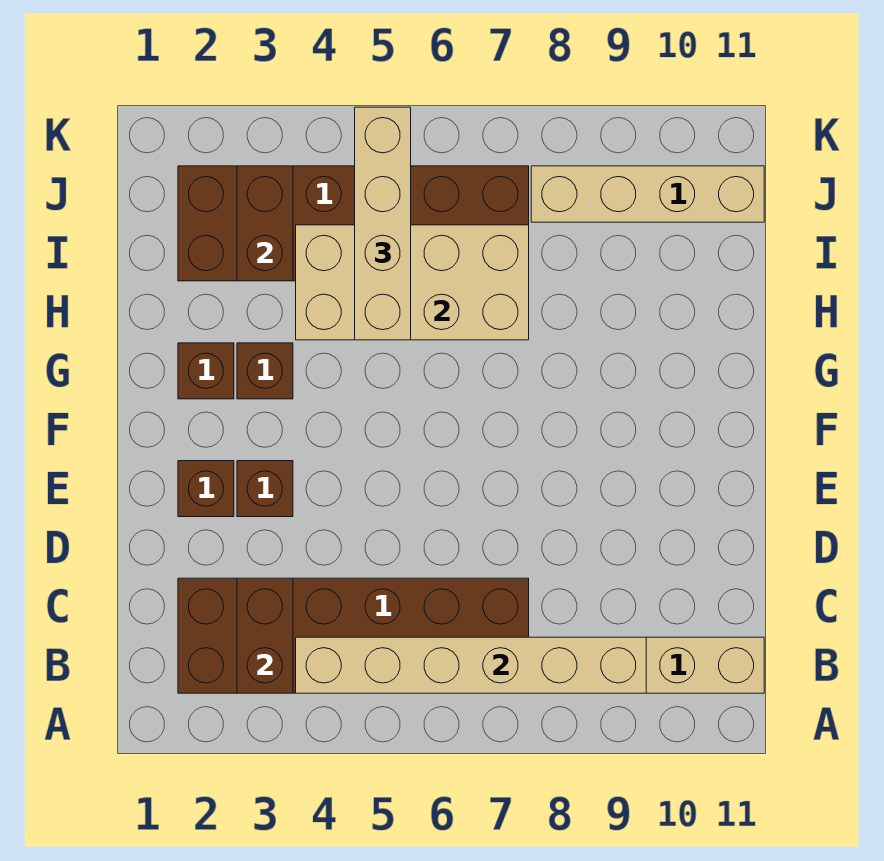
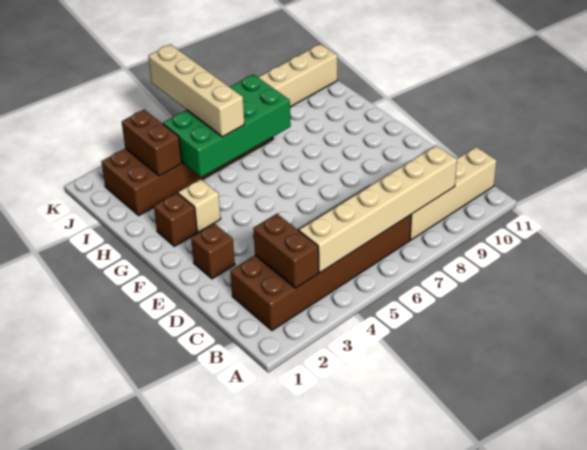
brown brick E3 level 1 -> none
brown brick G3 level 1 -> tan brick G3 level 1
tan brick H4:I7 level 2 -> green brick H4:I7 level 2

